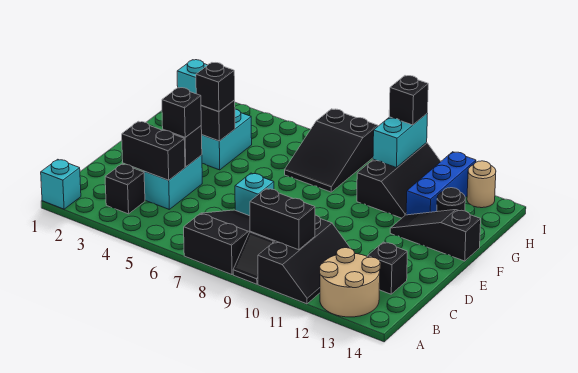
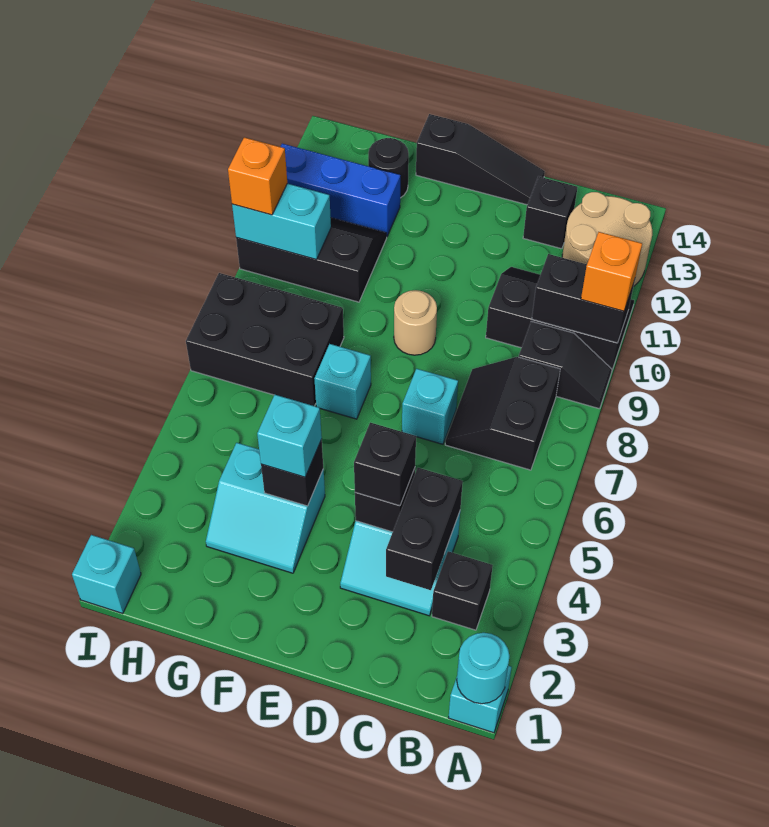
none -> cyan round brick A1 level 2
black slope A7:C8 level 1 top A -> black slope B7:C8 level 1 top B
none -> orange brick A10 level 3
black brick B9:B10 level 2 -> black brick A10:B10 level 2
black brick F4 level 3 -> cyan brick F4 level 3
none -> cyan brick F7 level 1
black slope F12:F14 level 1 top 14 -> black slope D14:F14 level 1 top F
black slope G7:I8 level 1 top I -> black brick G7:I8 level 1
black brick I10 level 3 -> orange brick I10 level 3
tan round brick I13 level 1 -> tan round brick E9 level 1

